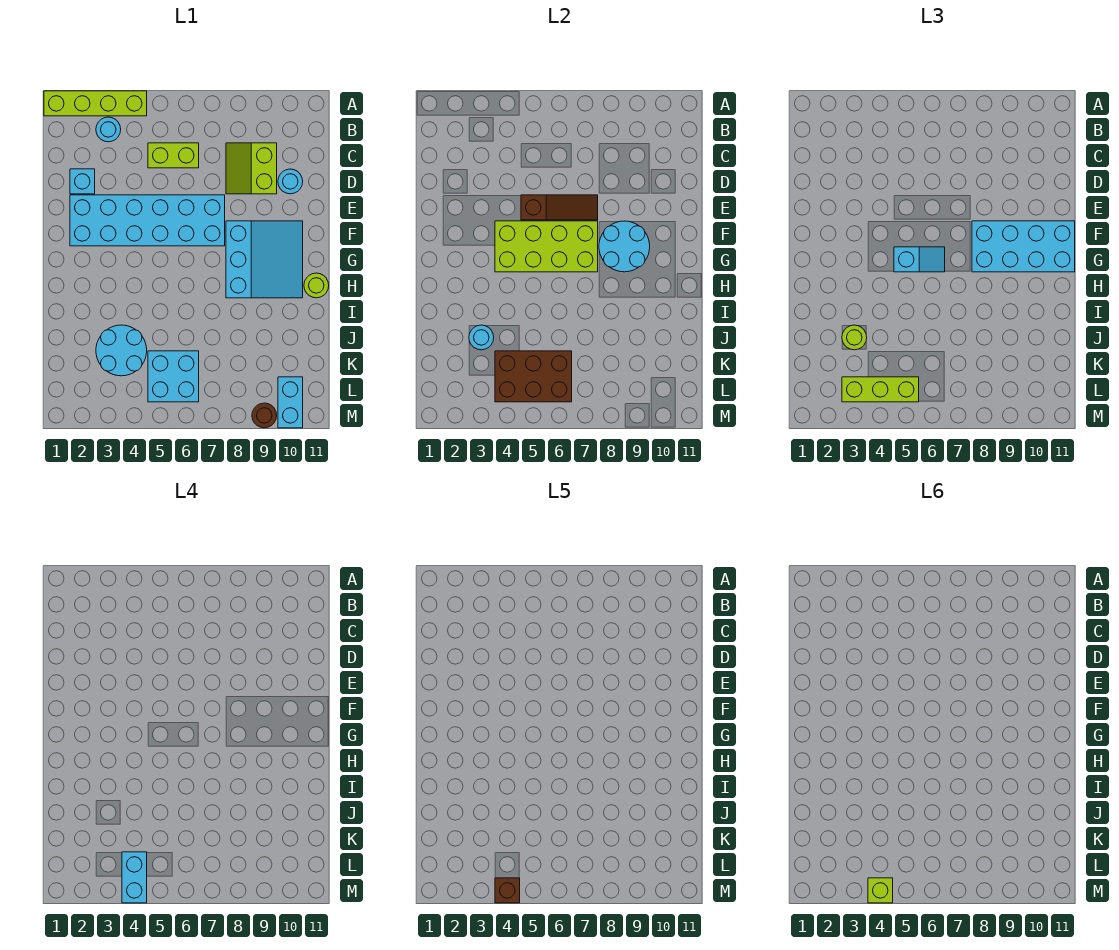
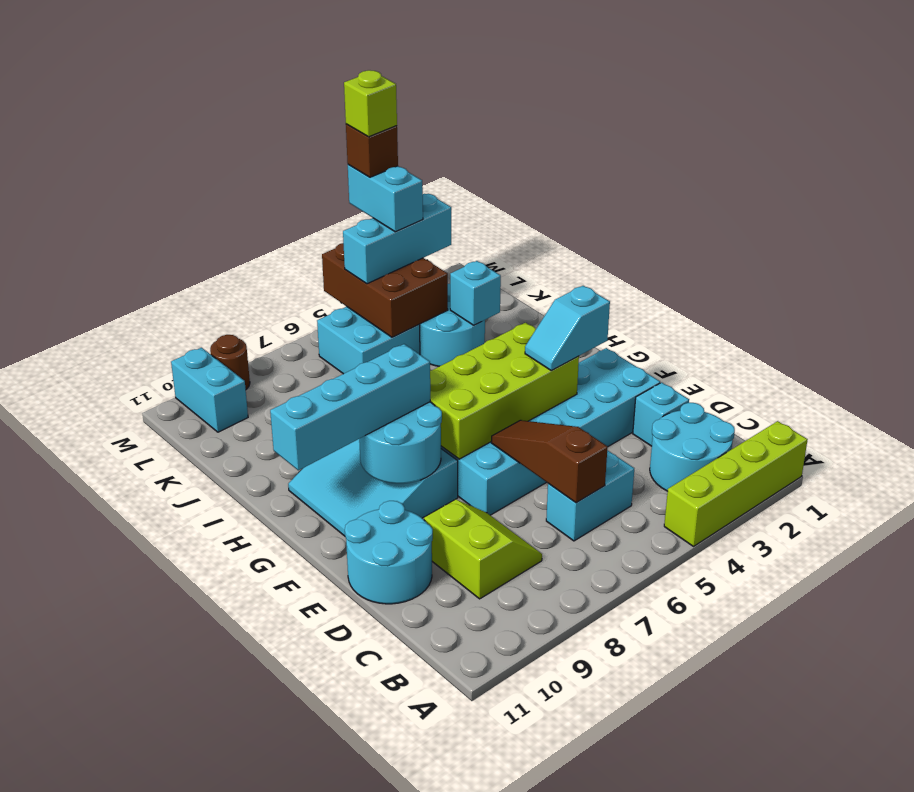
cyan round brick B3 level 1 -> cyan round brick B2:C3 level 1
lime brick C5:C6 level 1 -> cyan brick C5:C6 level 1
cyan round brick D10 level 1 -> cyan round brick D10:E11 level 1
brown slope E5:E7 level 2 top 5 -> brown slope C6:E6 level 2 top C
cyan brick F8:G11 level 3 -> cyan brick G8:G11 level 3
cyan slope G5:G6 level 3 top 5 -> cyan slope F3:F4 level 3 top 3
lime round brick H11 level 1 -> none
cyan round brick J3 level 2 -> cyan brick J3 level 2
lime round brick J3 level 3 -> none
brown brick K4:L6 level 2 -> brown brick K4:M5 level 2
lime brick L3:L5 level 3 -> cyan brick L3:L5 level 3

